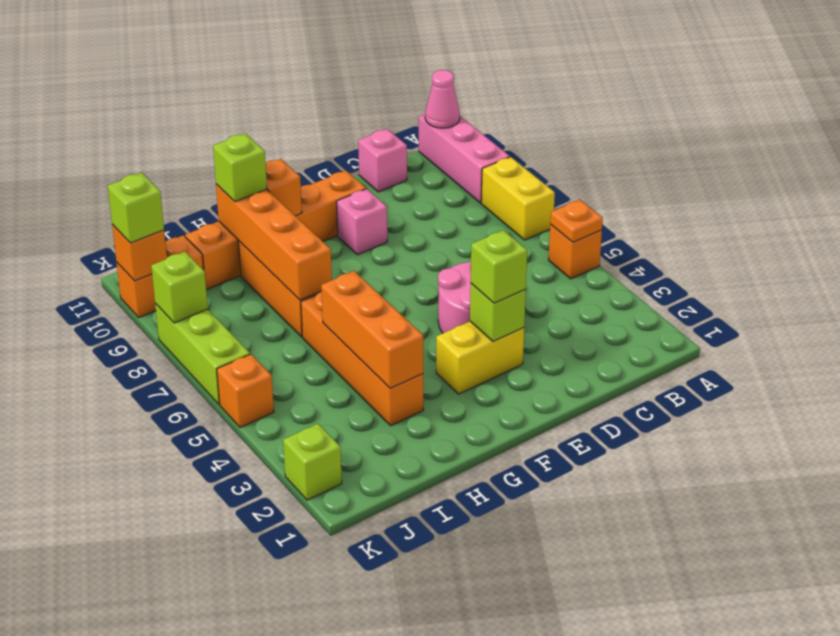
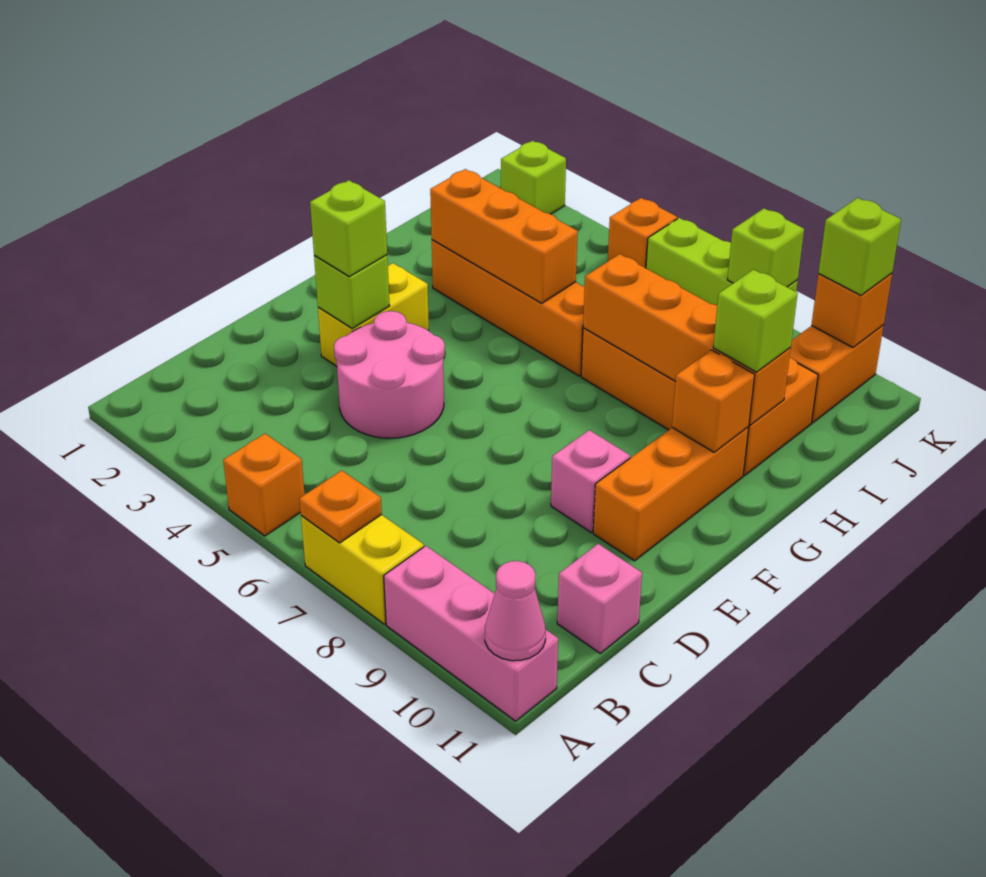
orange plate A5 level 2 -> orange plate A7 level 2

